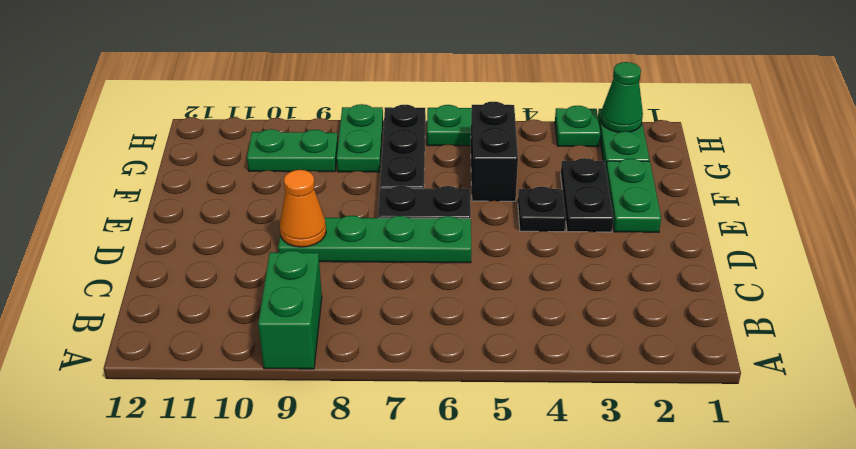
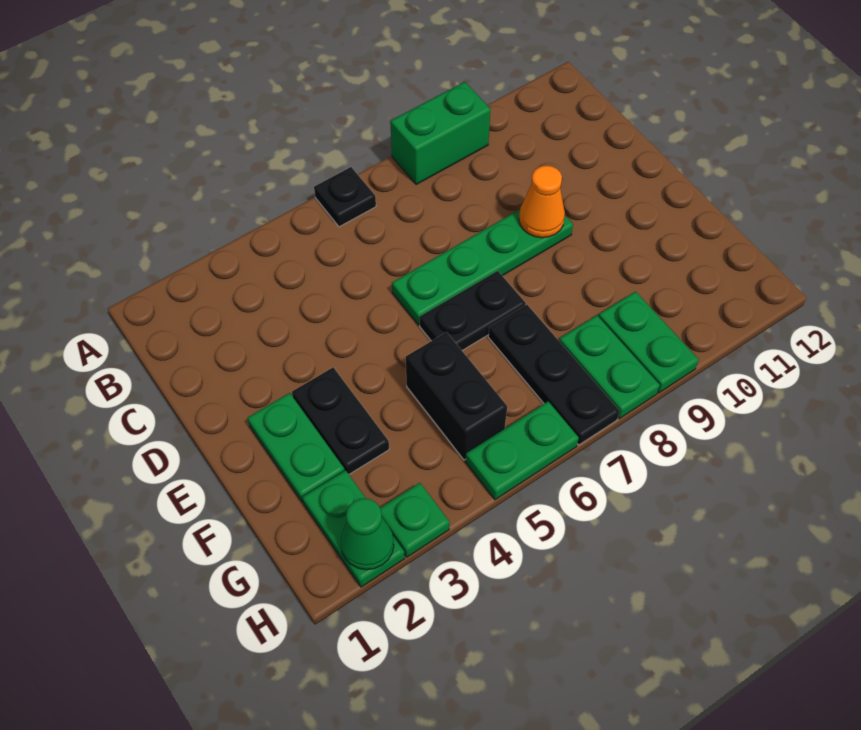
green brick A9:B9 level 1 -> green brick A8:A9 level 1
black plate E4 level 1 -> black plate A6 level 1
green plate G9:G10 level 1 -> green plate G9:H9 level 1

